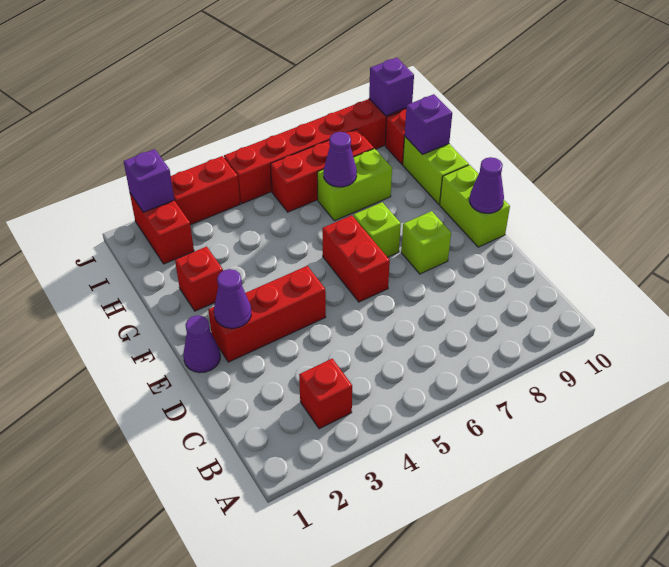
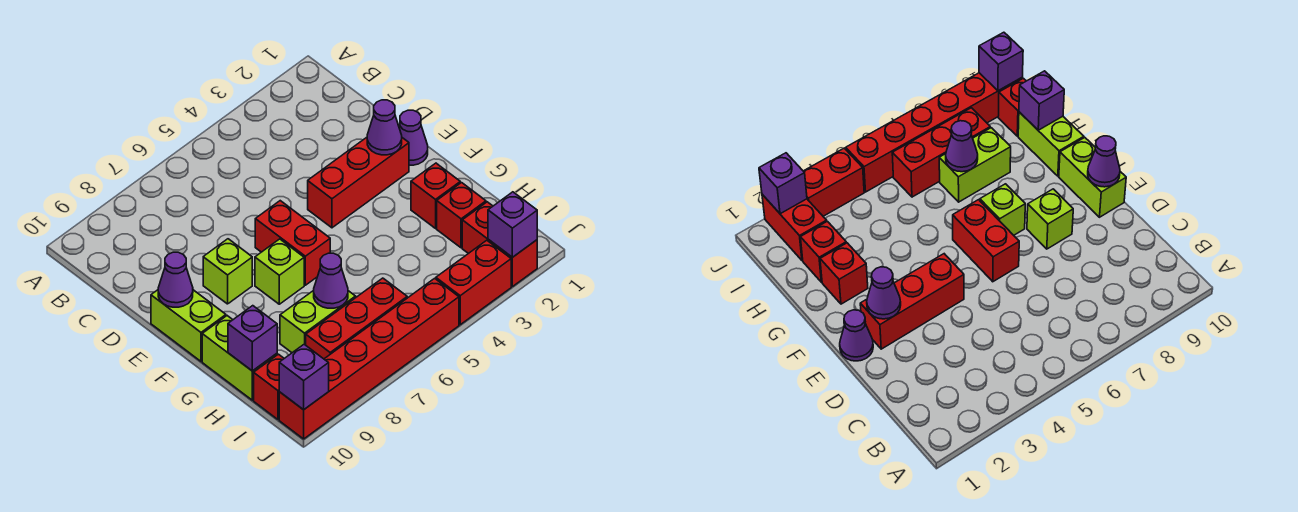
red brick B3 level 1 -> red brick H2 level 1

